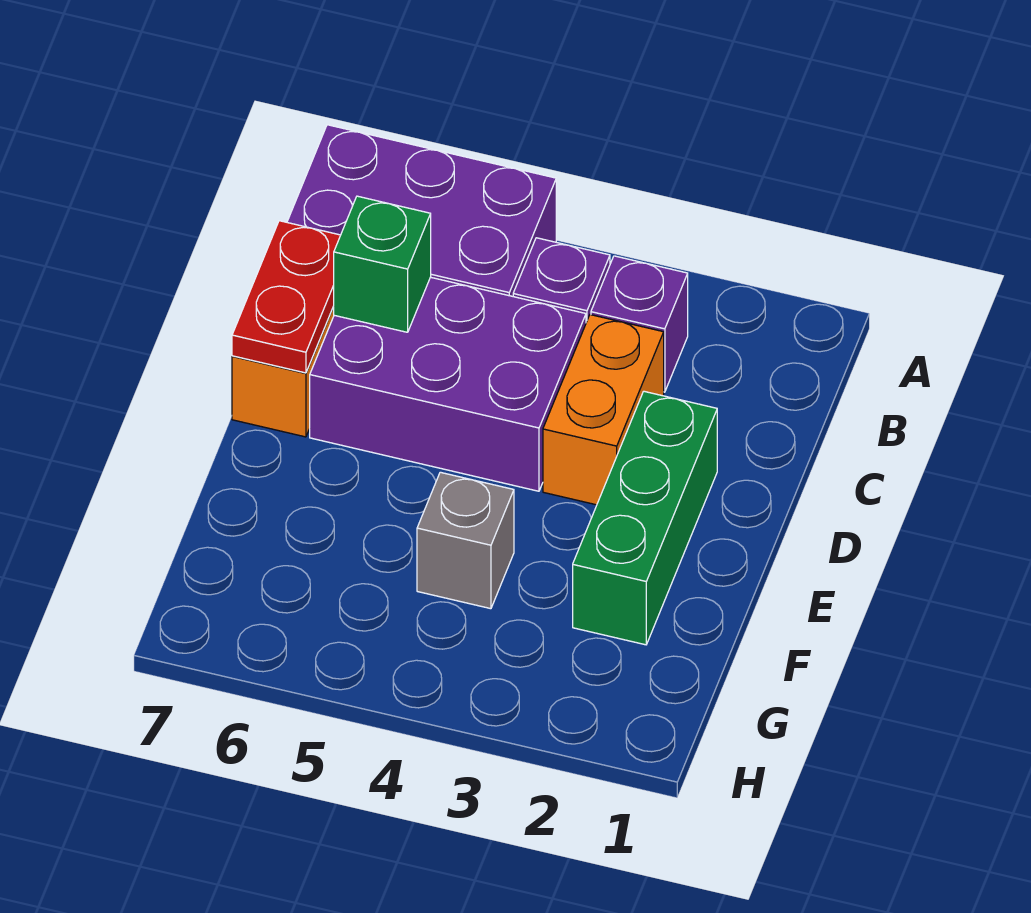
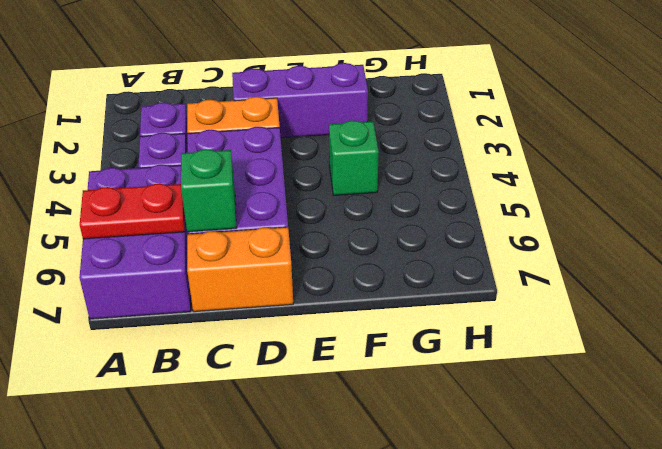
red plate C7:D7 level 2 -> red plate A6:B6 level 2
green brick D2:F2 level 1 -> purple brick D2:F2 level 1
grey brick F4 level 1 -> green brick F4 level 1

